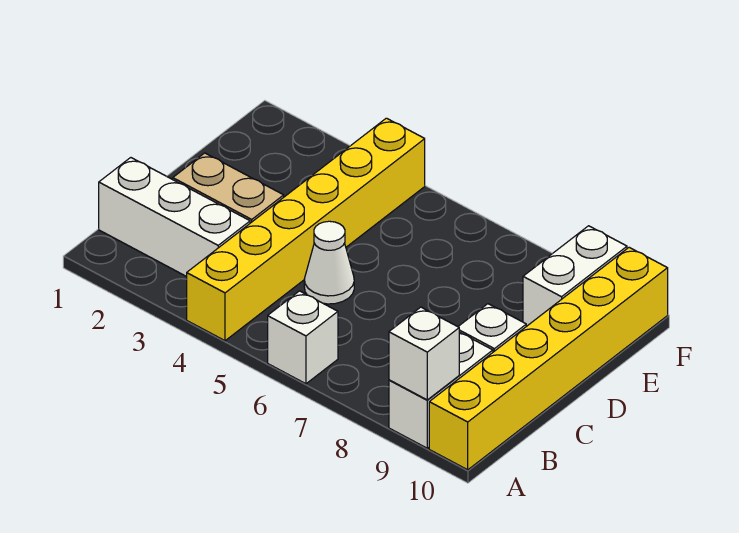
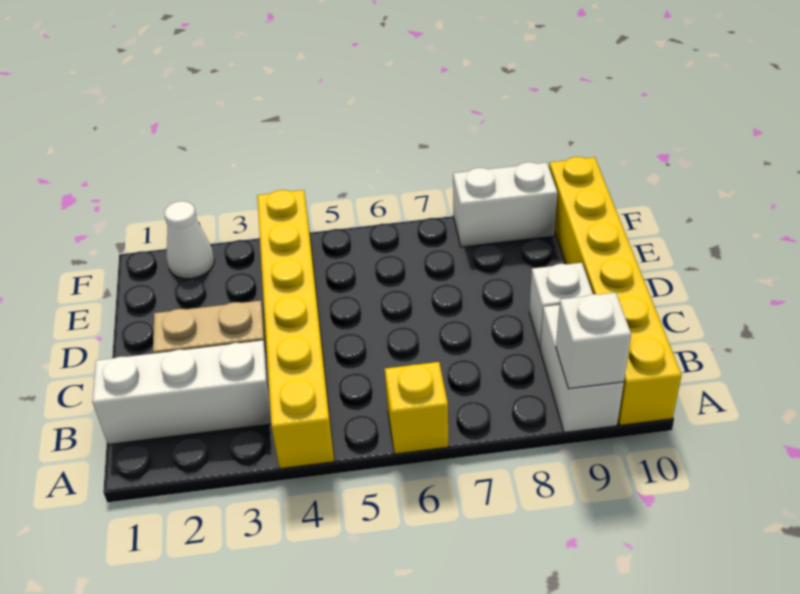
white brick A6 level 1 -> yellow brick A6 level 1
white cone C5 level 1 -> white cone F2 level 1
white brick E9:F9 level 1 -> white brick F8:F9 level 1

